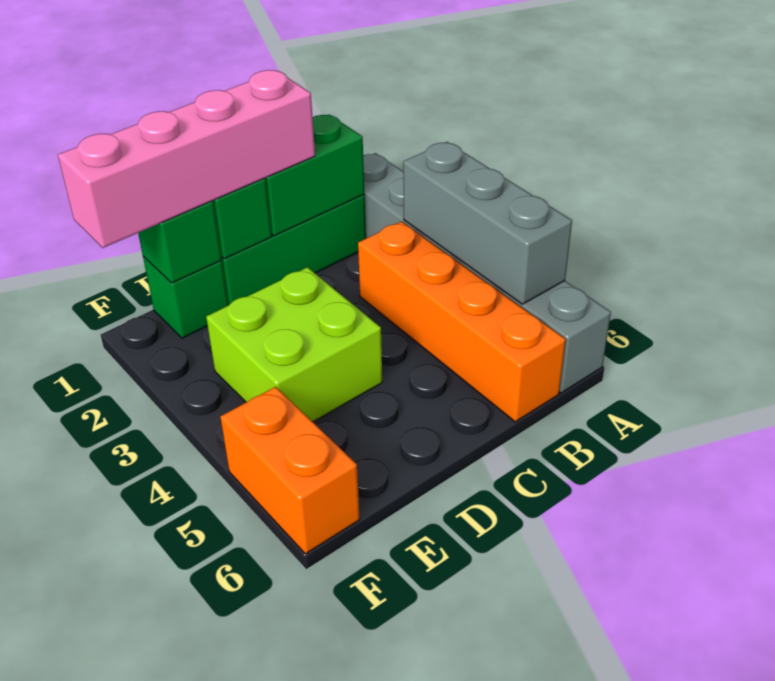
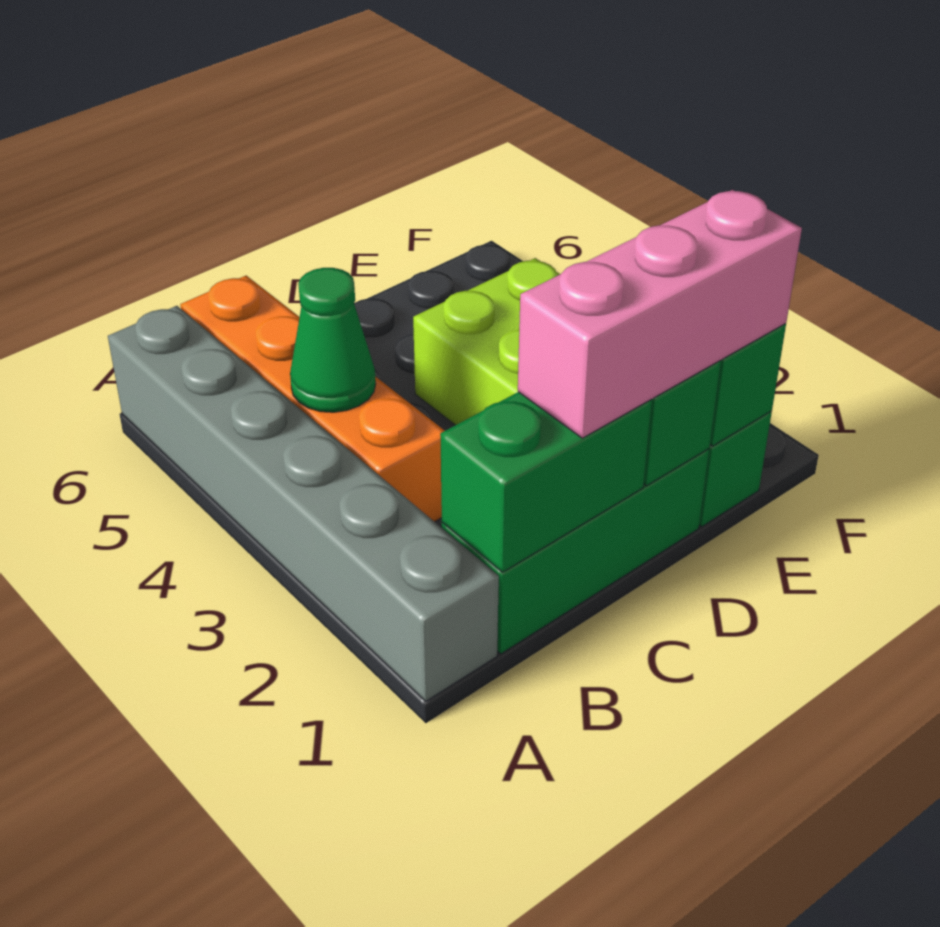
grey brick A3:A5 level 2 -> none
none -> green cone B4 level 2
pink brick C1:F1 level 3 -> pink brick C1:E1 level 3
orange brick F5:F6 level 1 -> none

